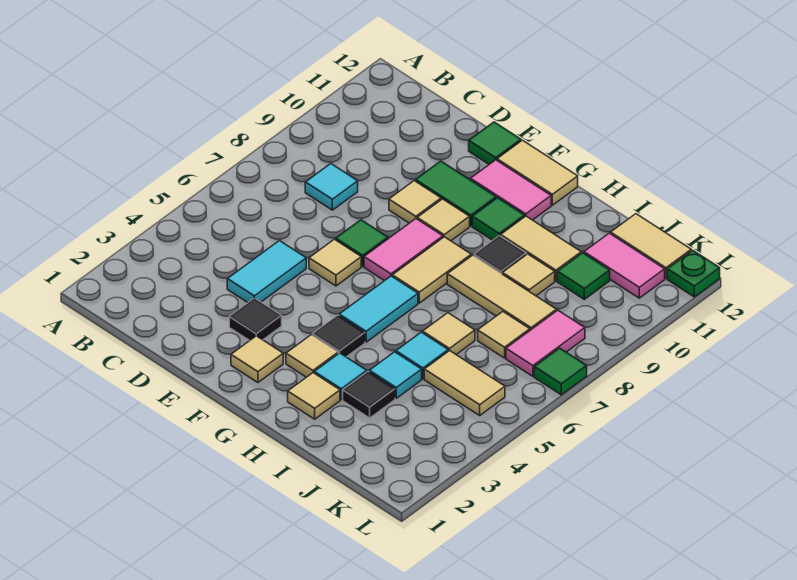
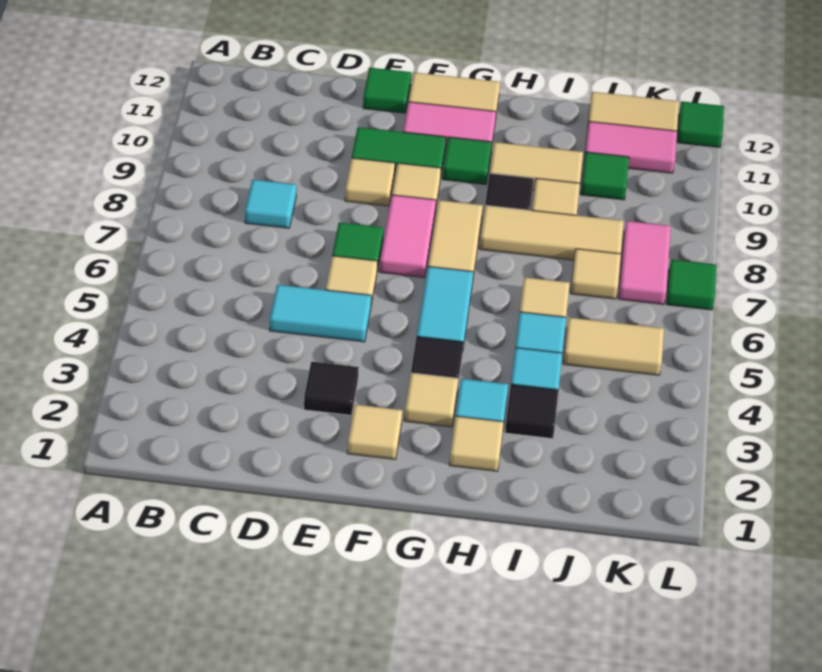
cyan tile D4:D5 level 1 -> cyan tile D5:E5 level 1
green plate L12 level 1 -> green tile L12 level 1

